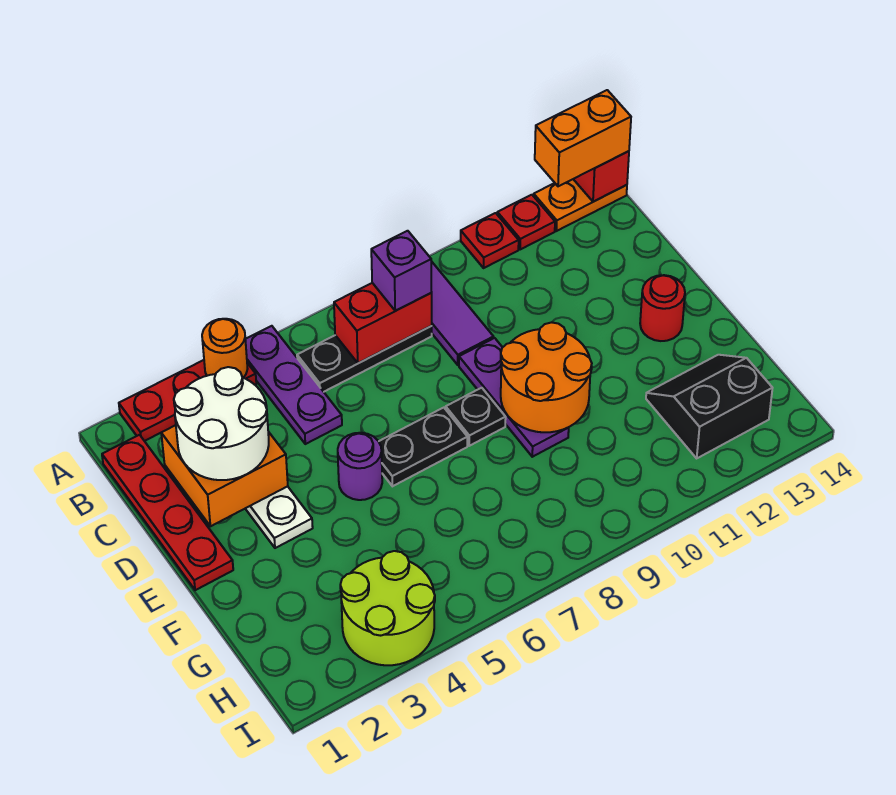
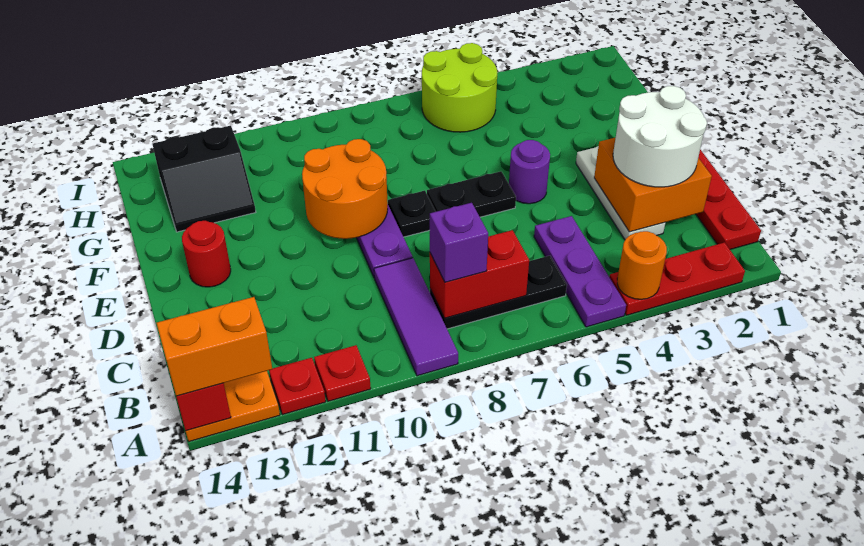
lime round brick H3:I4 level 1 -> lime round brick H5:I6 level 1

